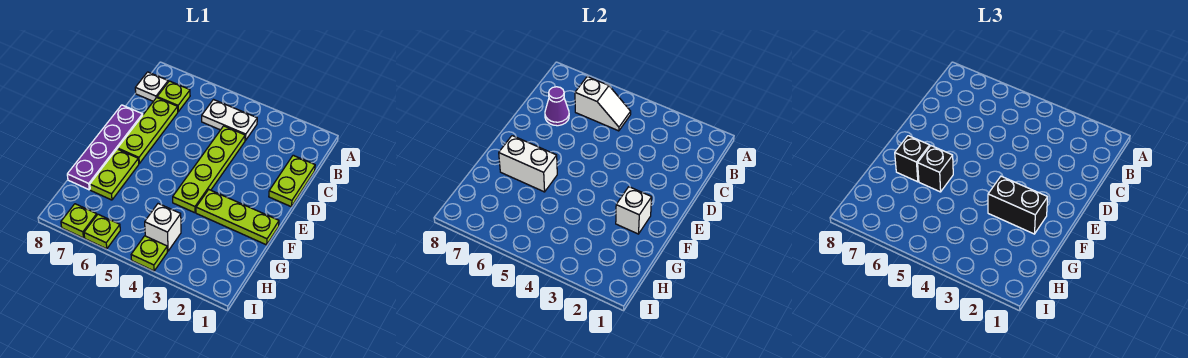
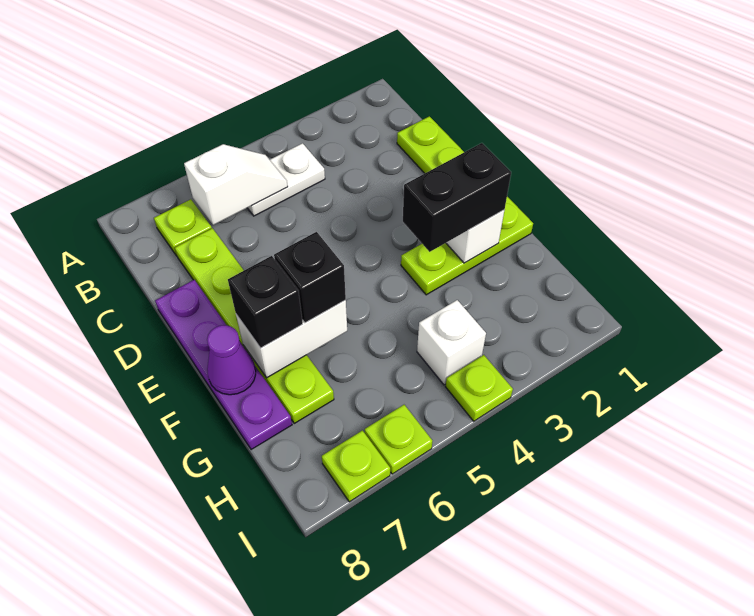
white plate B8 level 1 -> none
lime plate C4:F4 level 1 -> none
purple cone C7 level 2 -> purple cone F8 level 2

